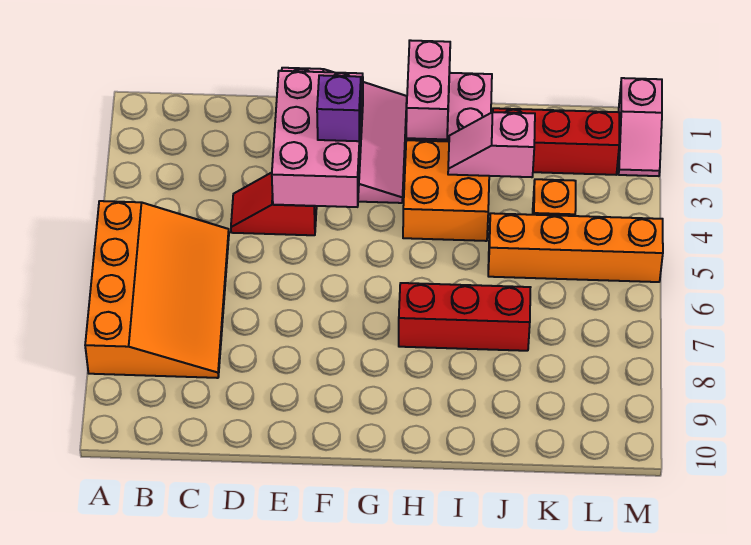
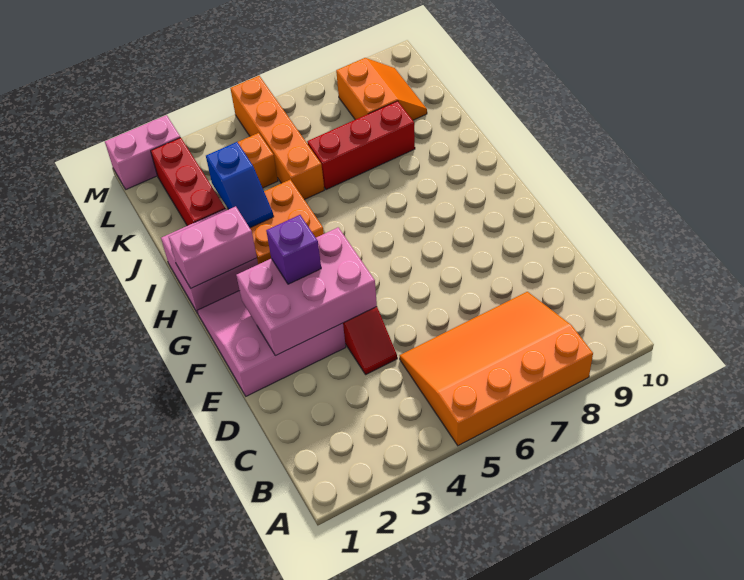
red brick H7:J7 level 1 -> red brick J6:J8 level 1
pink slope I3:J3 level 2 top J -> blue slope I3:J3 level 2 top J
none -> orange slope K8:L9 level 1 top 8
pink slope M1:M2 level 1 top 1 -> pink brick M1:M2 level 1

